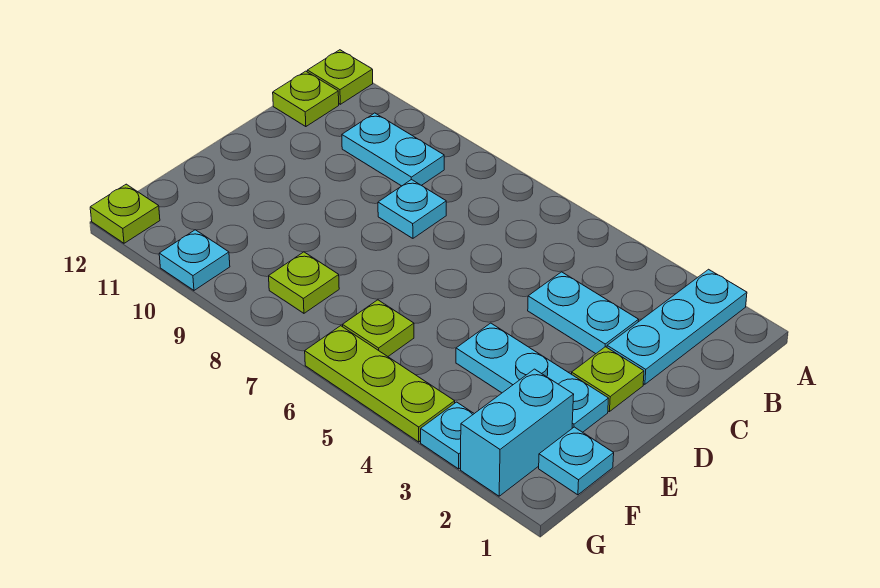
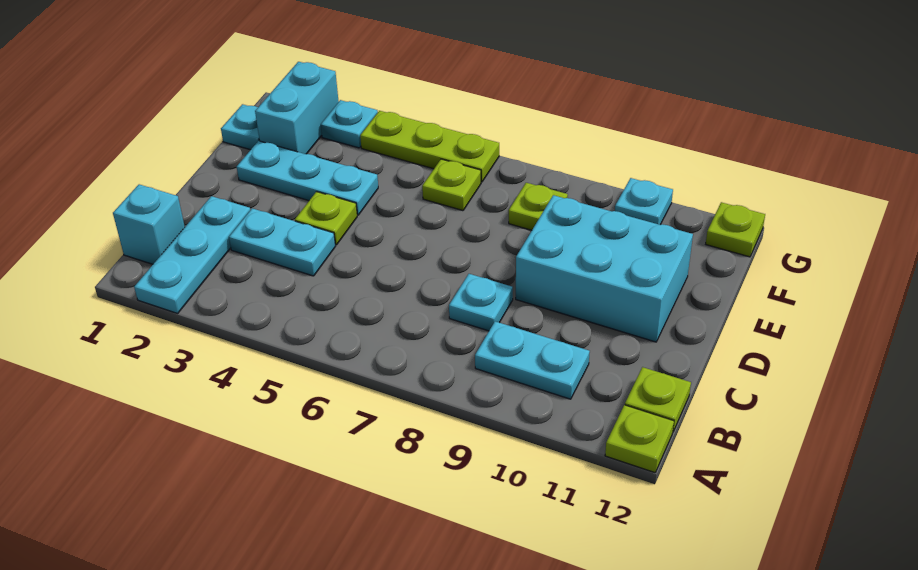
none -> cyan brick B1 level 1
lime plate D2 level 1 -> lime plate D4 level 1
none -> cyan brick D9:E11 level 1

